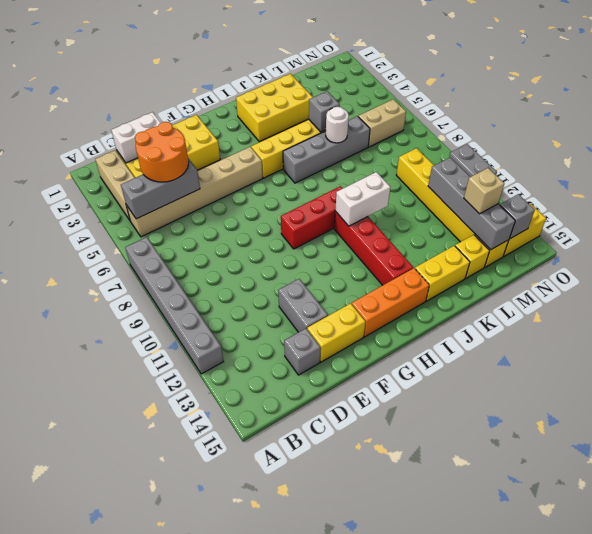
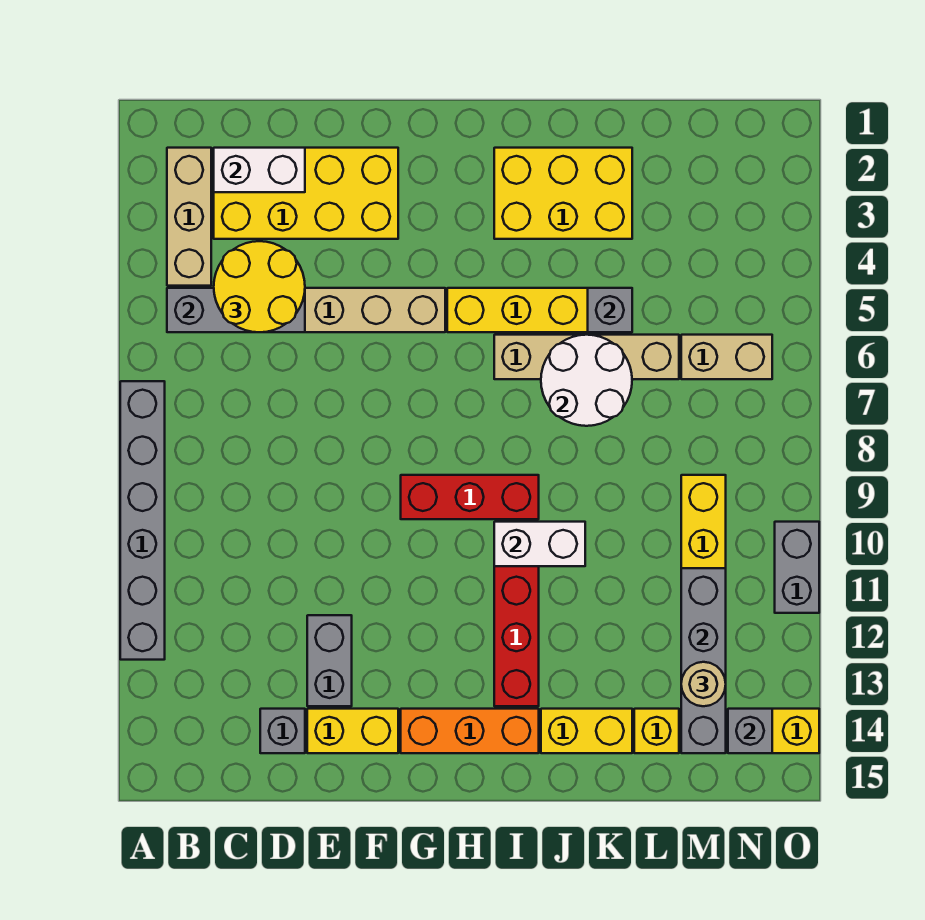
orange round brick C4:D5 level 3 -> yellow round brick C4:D5 level 3
grey brick I6:L6 level 1 -> tan brick I6:L6 level 1
white round brick K6 level 2 -> white round brick J6:K7 level 2
tan brick M13 level 3 -> tan round brick M13 level 3

